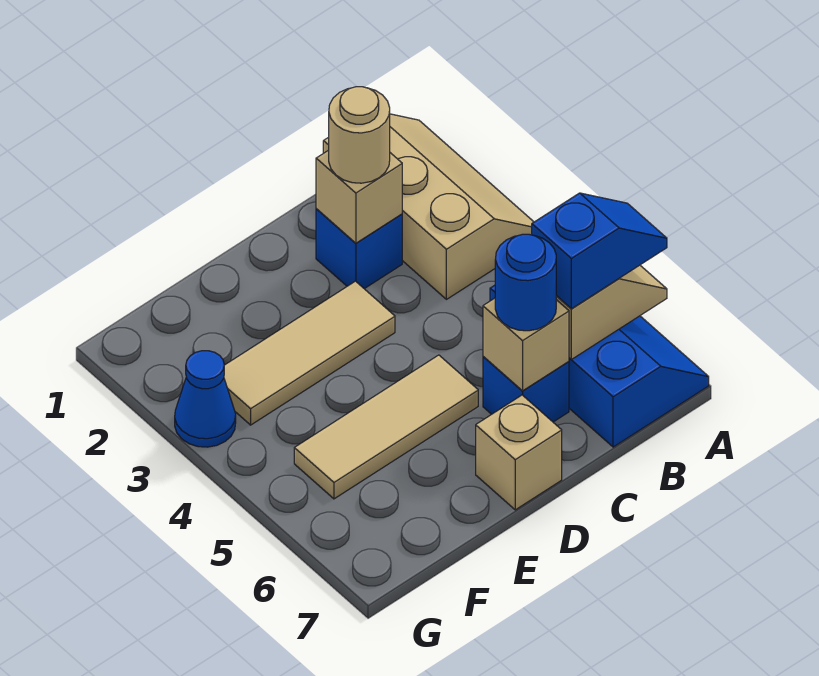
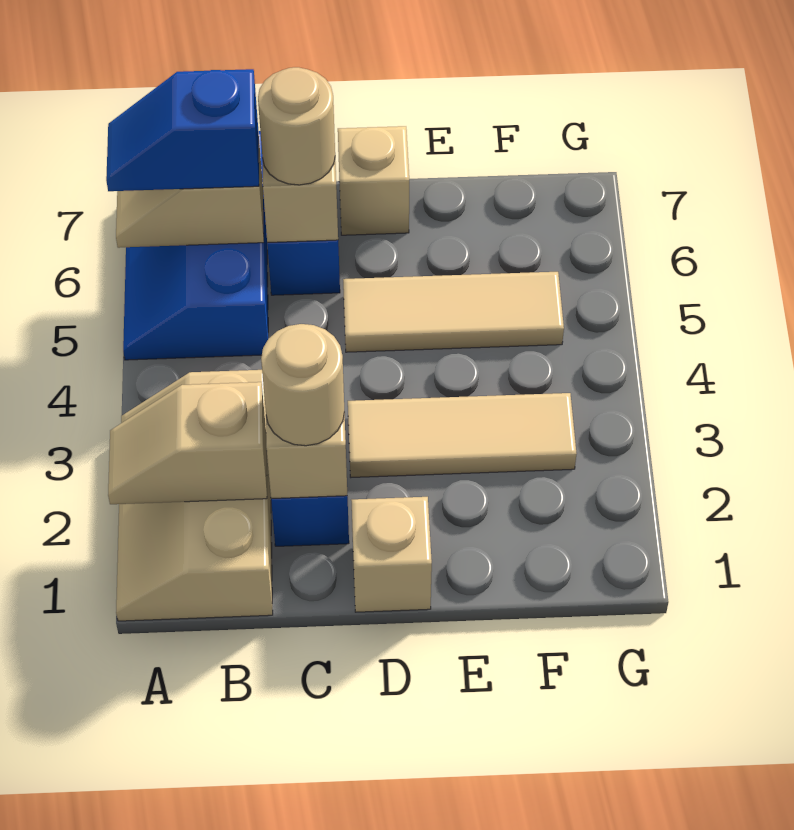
none -> tan slope A2:B2 level 2 top B
blue round brick C6 level 3 -> tan round brick C6 level 3
none -> tan brick D1 level 1
blue cone G3 level 1 -> none

